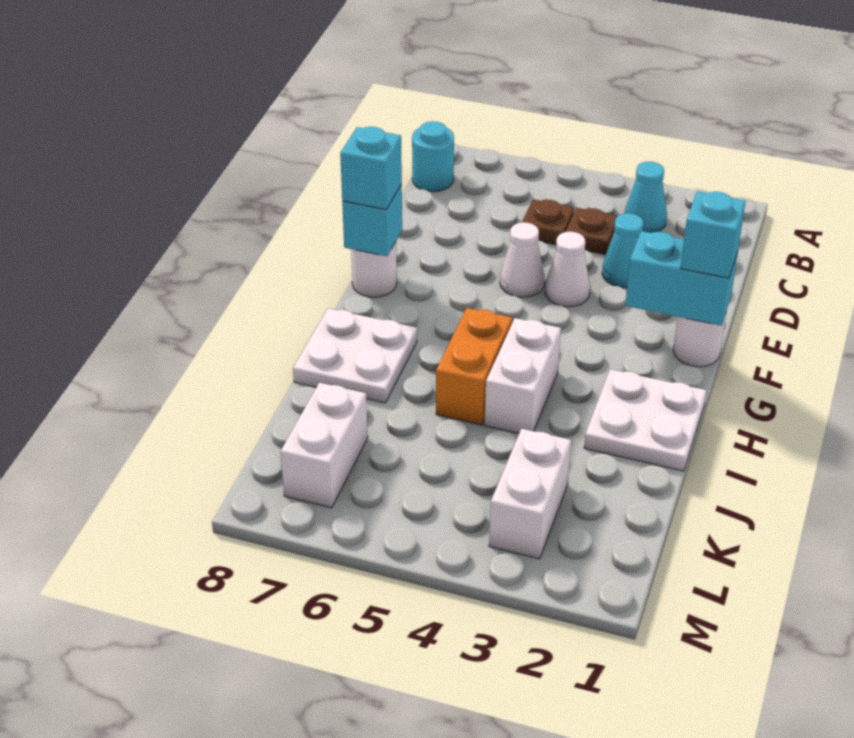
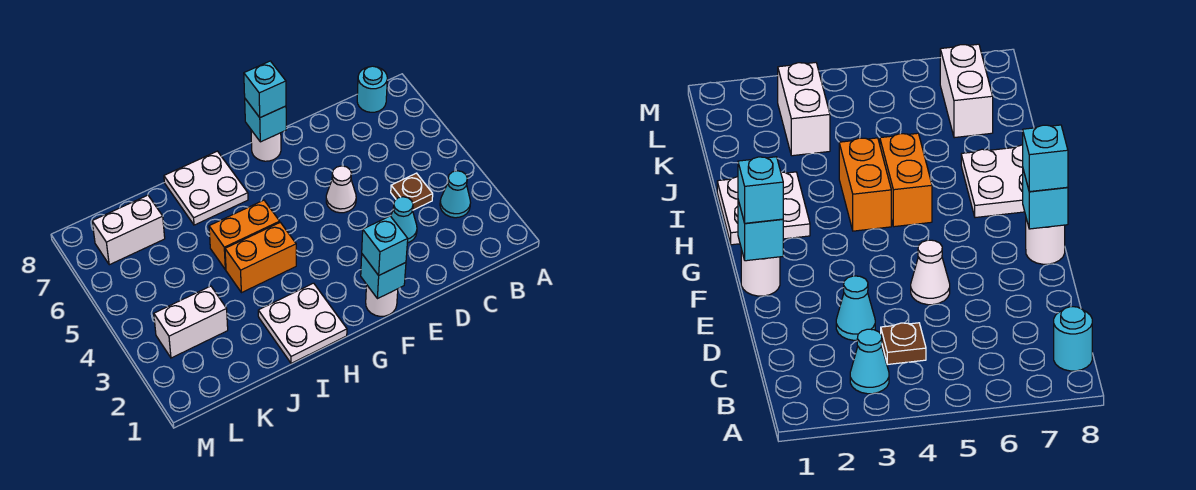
brown plate C5 level 1 -> none
white cone E4 level 1 -> none
cyan brick F1:F2 level 2 -> cyan brick F1 level 2
white brick H4:I4 level 1 -> orange brick H4:I4 level 1

